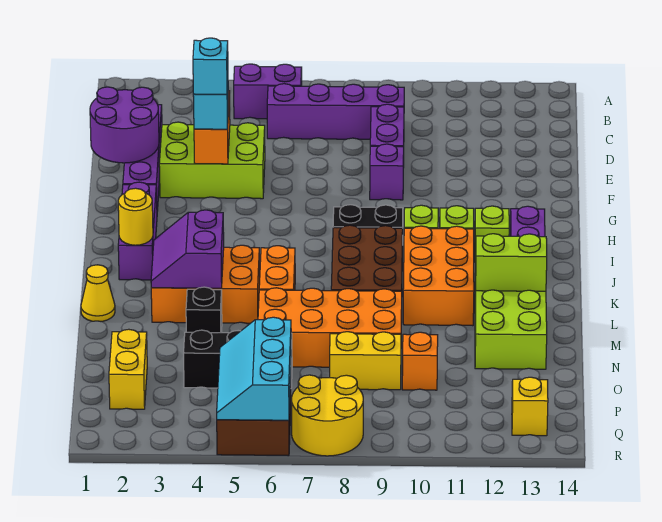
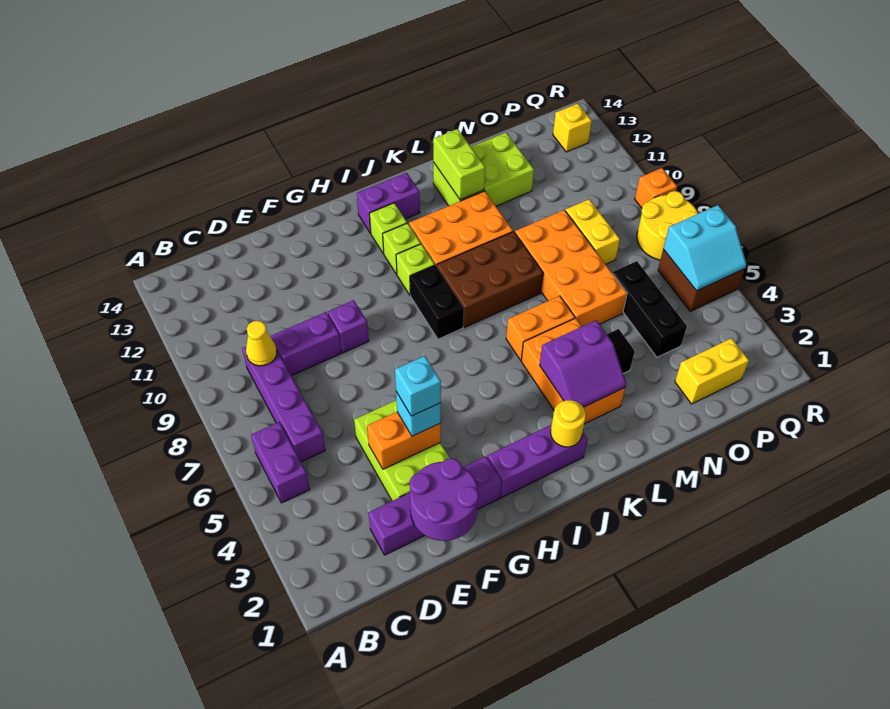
yellow cone L1 level 1 -> yellow cone C9 level 2
orange brick O10 level 1 -> orange brick R9 level 1
cyan slope P5:R6 level 2 top 6 -> cyan slope Q5:R6 level 2 top 6

